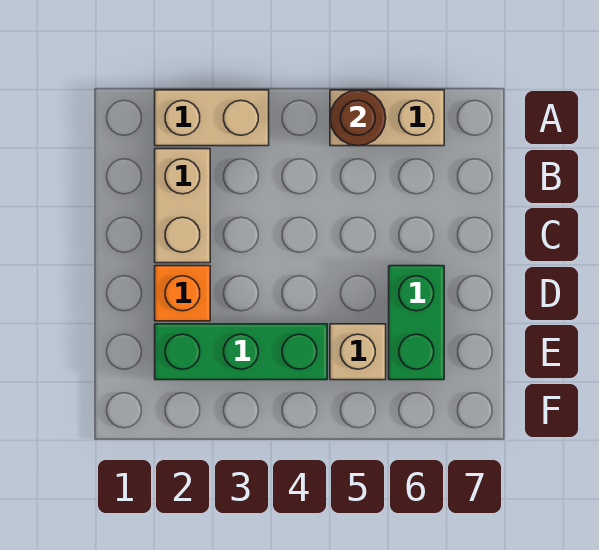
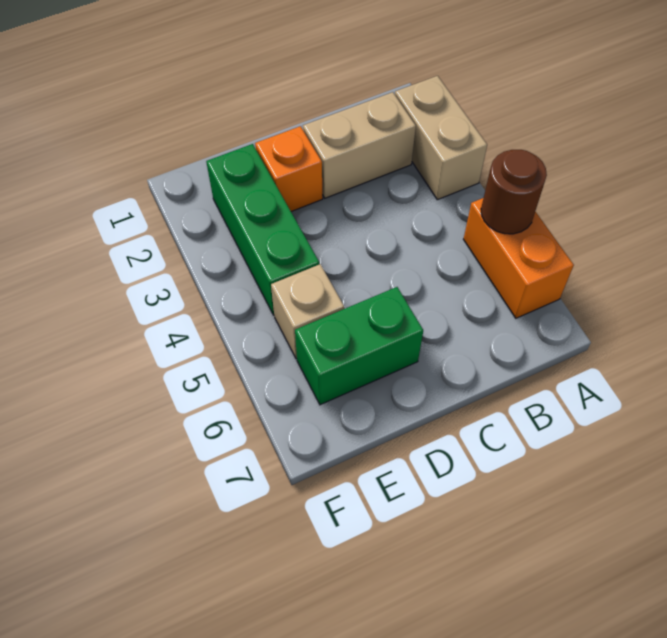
tan brick A5:A6 level 1 -> orange brick A5:A6 level 1

